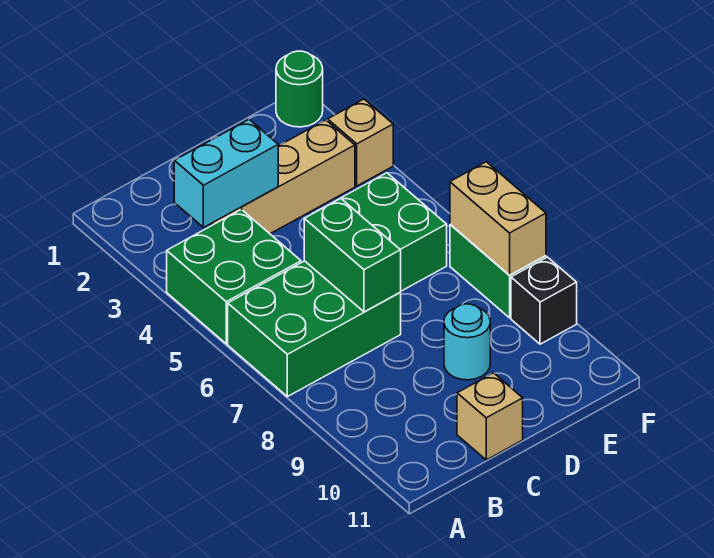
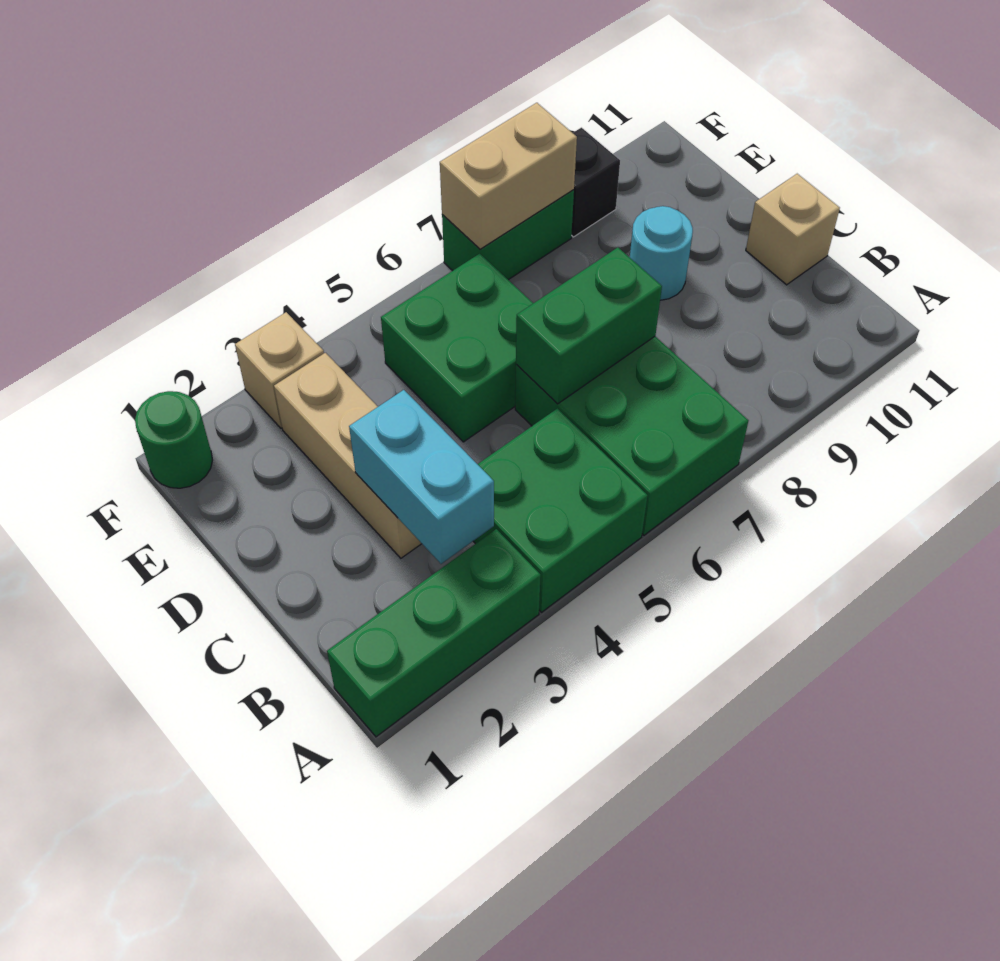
none -> green brick A1:A3 level 1

